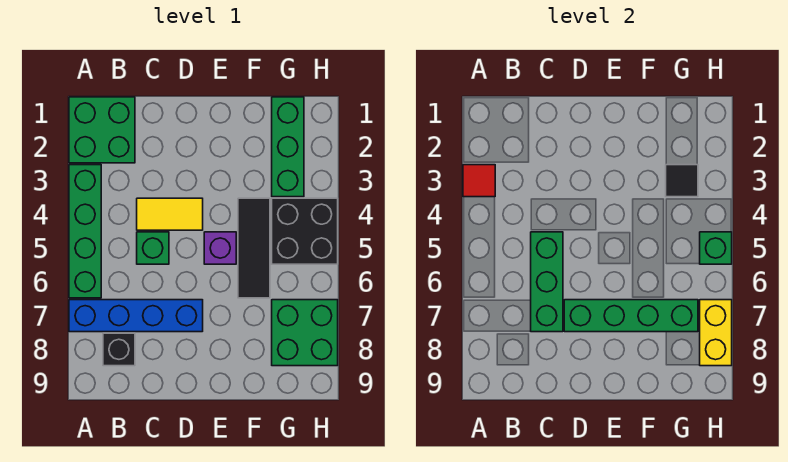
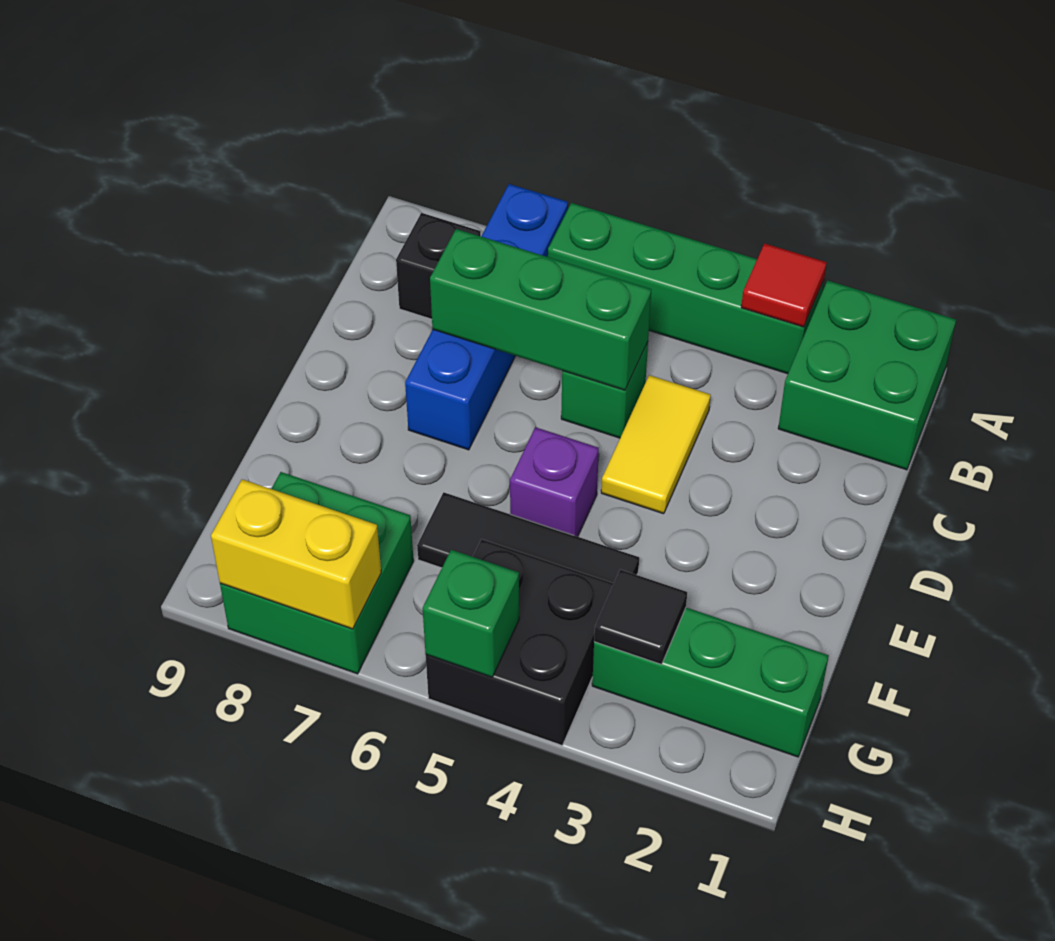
green brick D7:G7 level 2 -> none

